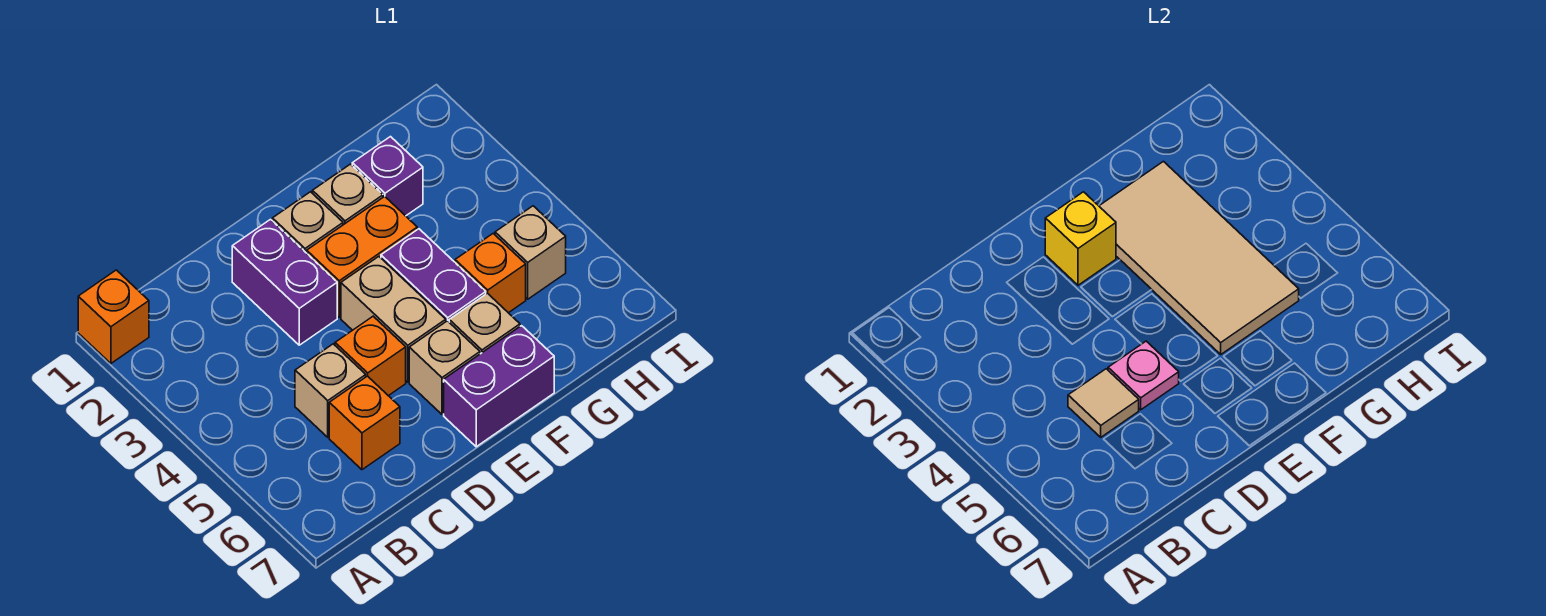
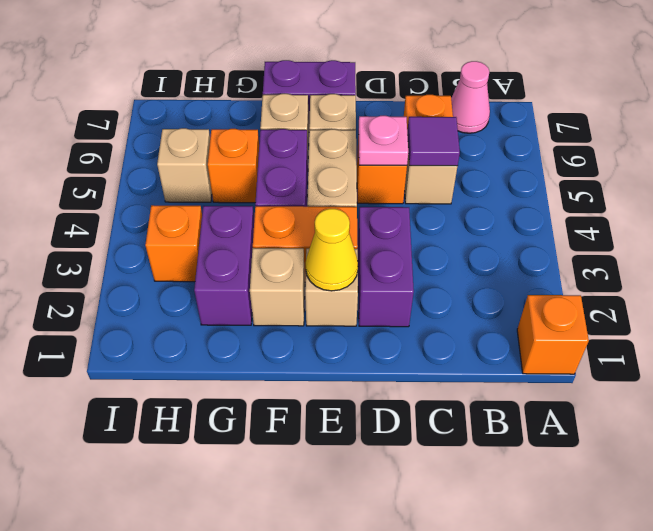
none -> pink cone B7 level 1
tan tile C5 level 2 -> purple tile C5 level 2
yellow brick E2 level 2 -> yellow cone E2 level 2
tan tile F2:G5 level 2 -> none
purple brick G2 level 1 -> purple brick G2:G3 level 1
none -> orange brick H3 level 1

